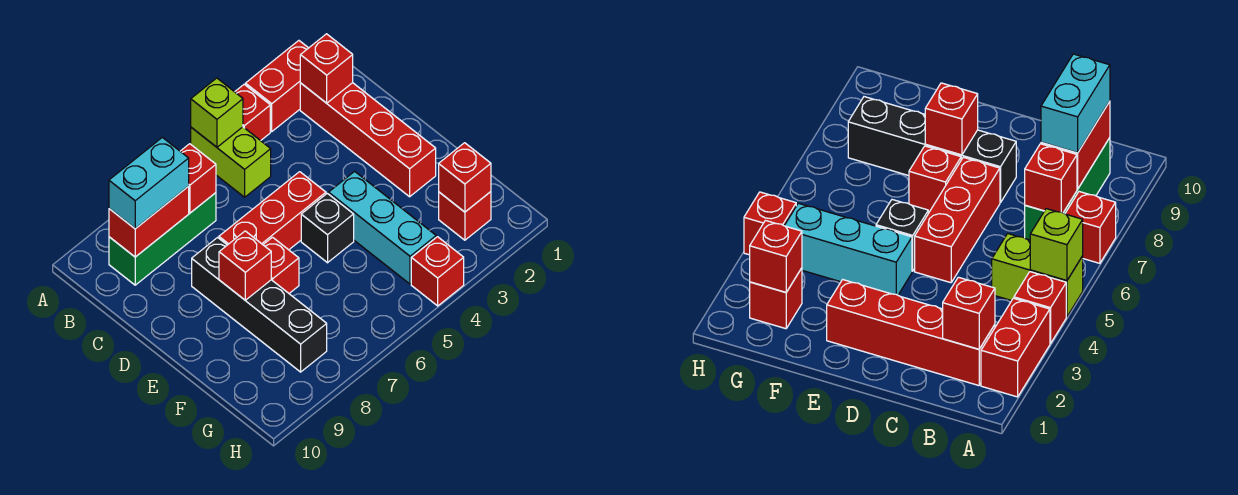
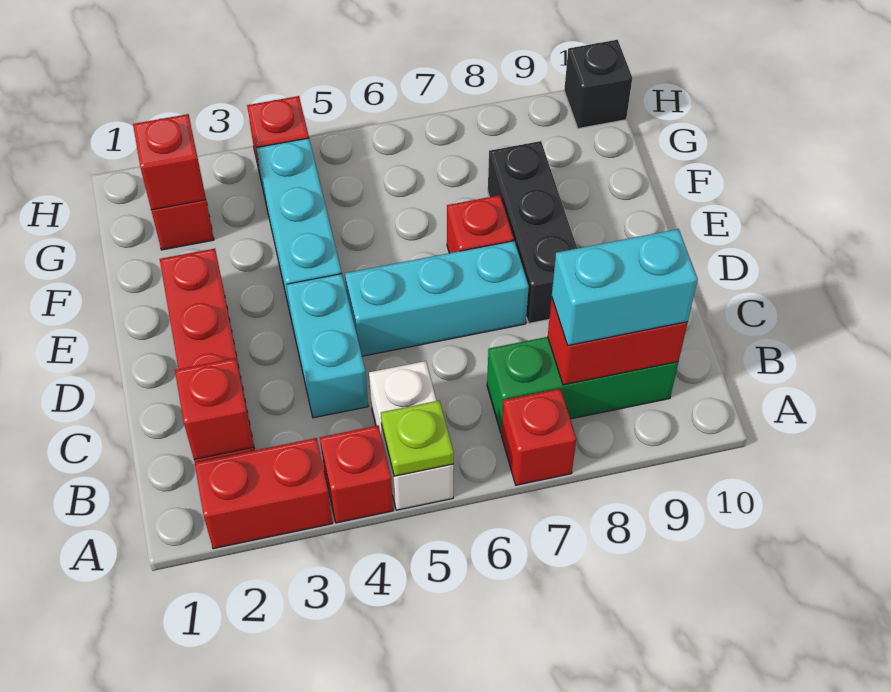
lime brick A5:B5 level 1 -> white brick A5:B5 level 1
lime brick A5 level 2 -> lime plate A5 level 2
red brick B7 level 2 -> none
none -> cyan brick C4:D4 level 1
red brick D5:D7 level 1 -> cyan brick D5:D7 level 1
black brick D8:G8 level 1 -> black brick D8:F8 level 1
black brick E5 level 1 -> black brick H10 level 1
red brick E8 level 2 -> none

